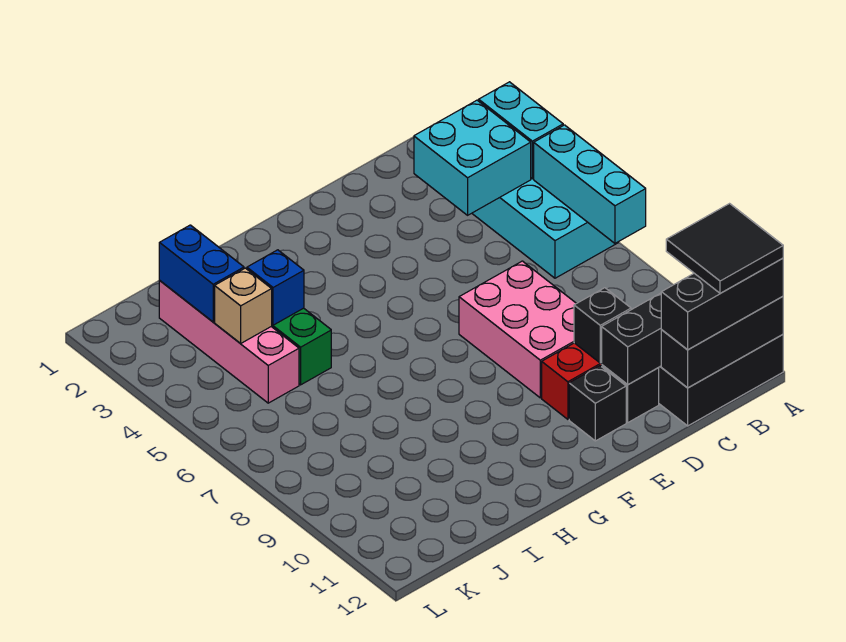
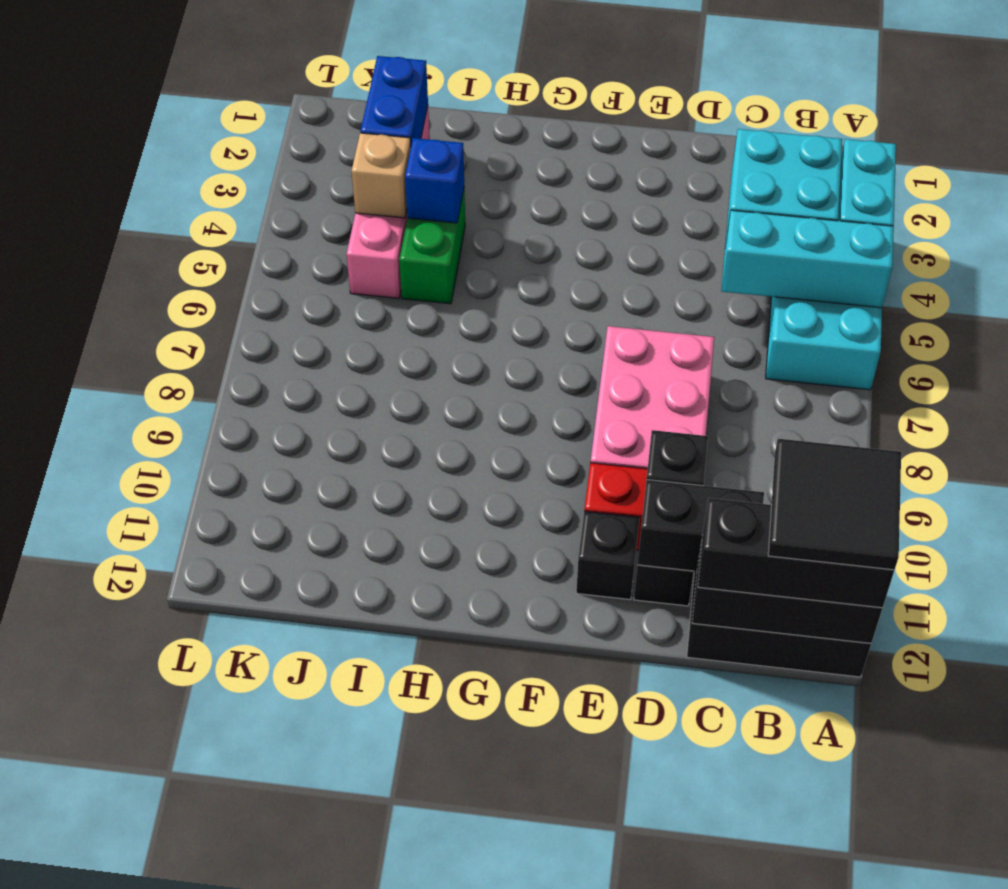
cyan brick A5:A7 level 2 -> cyan brick A5:C5 level 2

